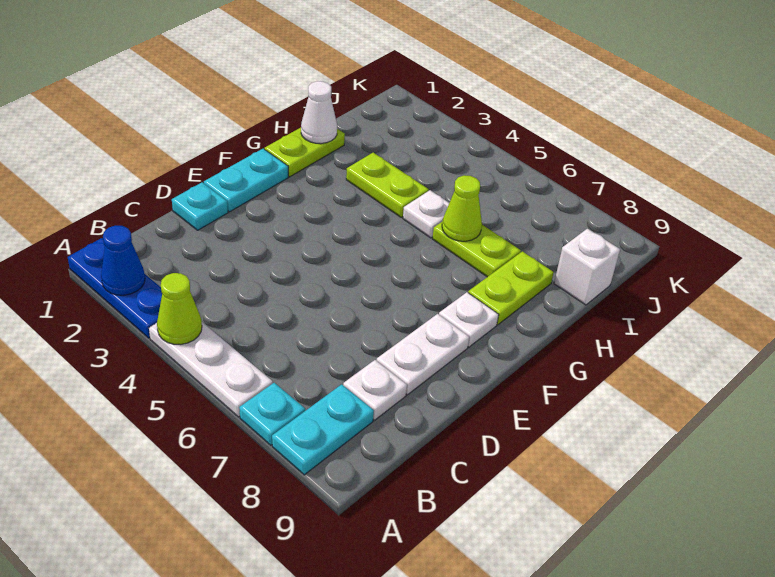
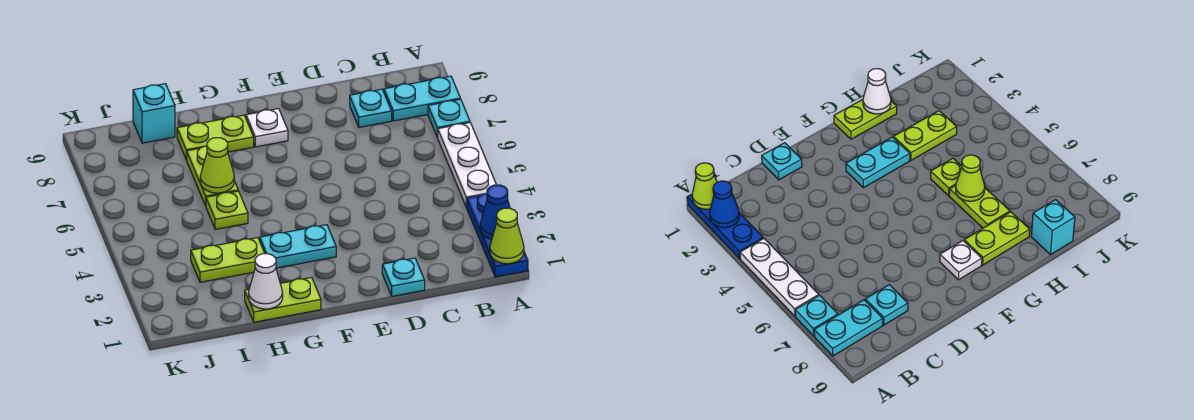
lime cone A4 level 2 -> lime cone A1 level 2
white plate C8 level 1 -> cyan plate C8 level 1
white plate D8:E8 level 1 -> none
cyan plate E1:F1 level 1 -> cyan plate F3:G3 level 1
lime plate H3:H4 level 1 -> lime plate H3:I3 level 1
white plate H5 level 1 -> lime plate H5 level 1
white brick I9 level 1 -> cyan brick I9 level 1

